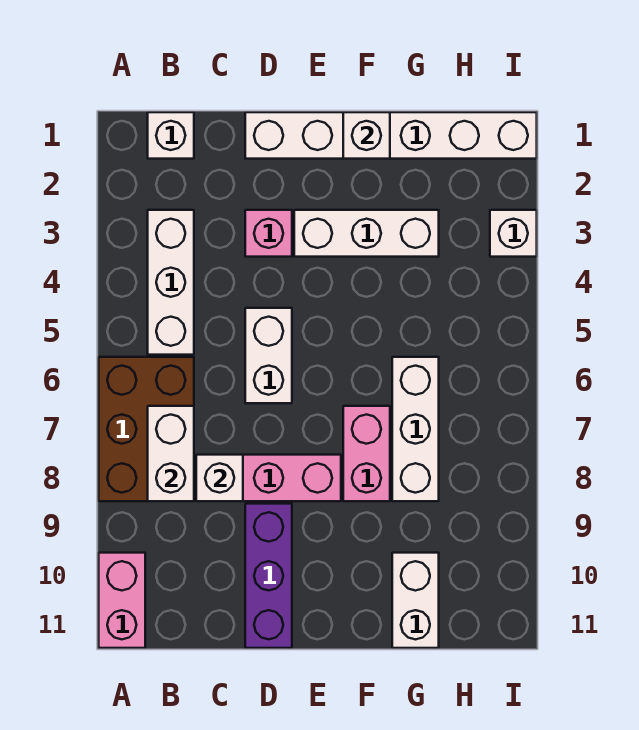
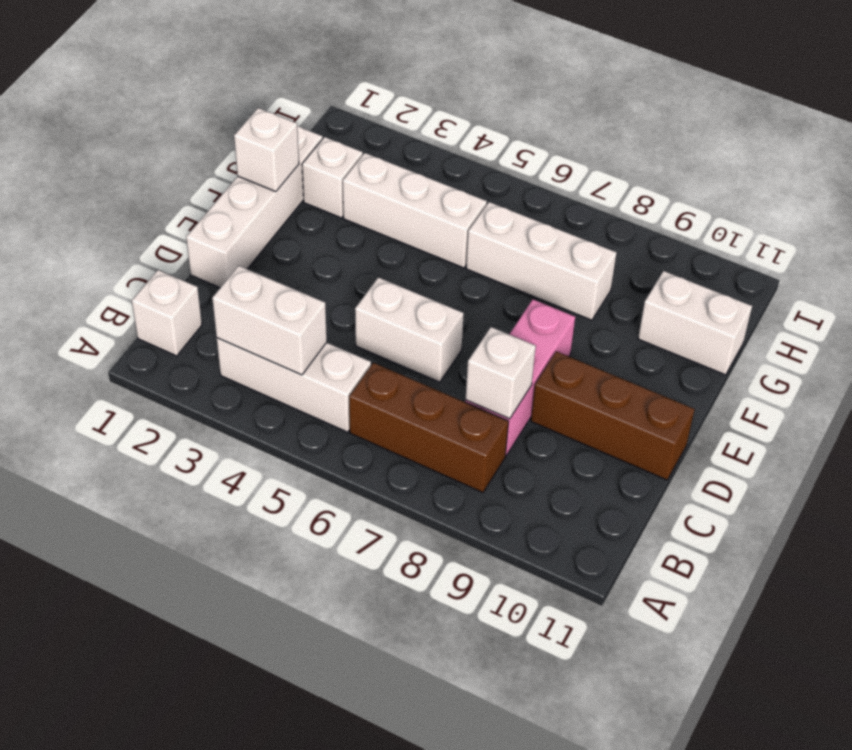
brown brick A6:B8 level 1 -> brown brick B6:B8 level 1
pink brick A10:A11 level 1 -> none
white brick B7:B8 level 2 -> white brick B3:B4 level 2
white brick D1:I1 level 1 -> white brick D1:G1 level 1
pink brick D3 level 1 -> none
purple brick D9:D11 level 1 -> brown brick D9:D11 level 1
white brick E3:G3 level 1 -> white brick G3:G5 level 1
pink brick F7:F8 level 1 -> none
white brick I3 level 1 -> white brick G2 level 1

